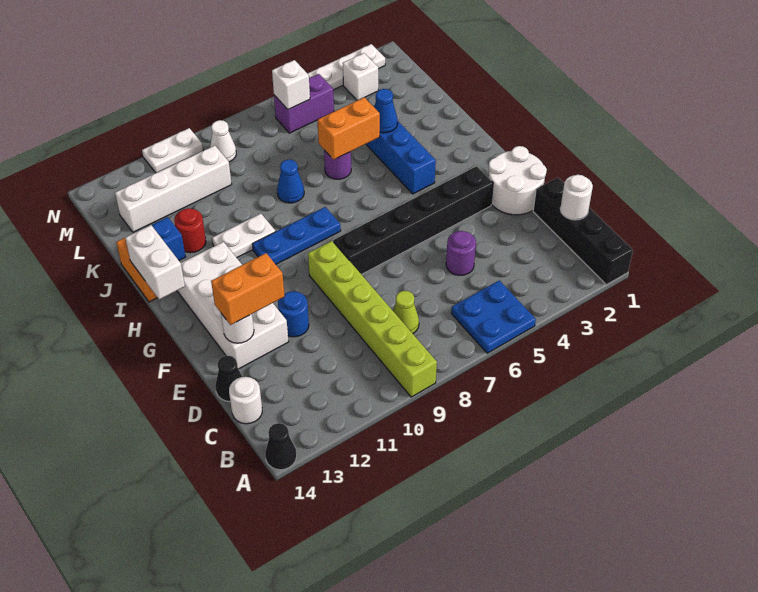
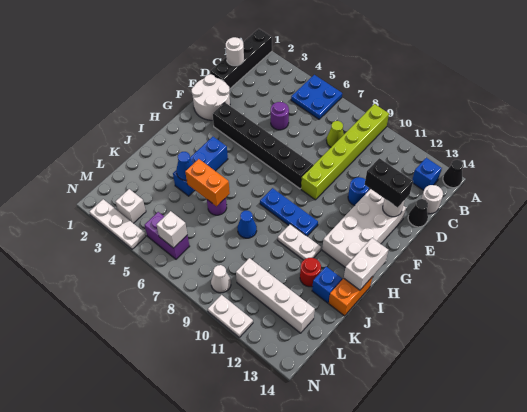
none -> blue brick B13 level 1
orange brick E12:E13 level 3 -> black brick E12:E13 level 3

